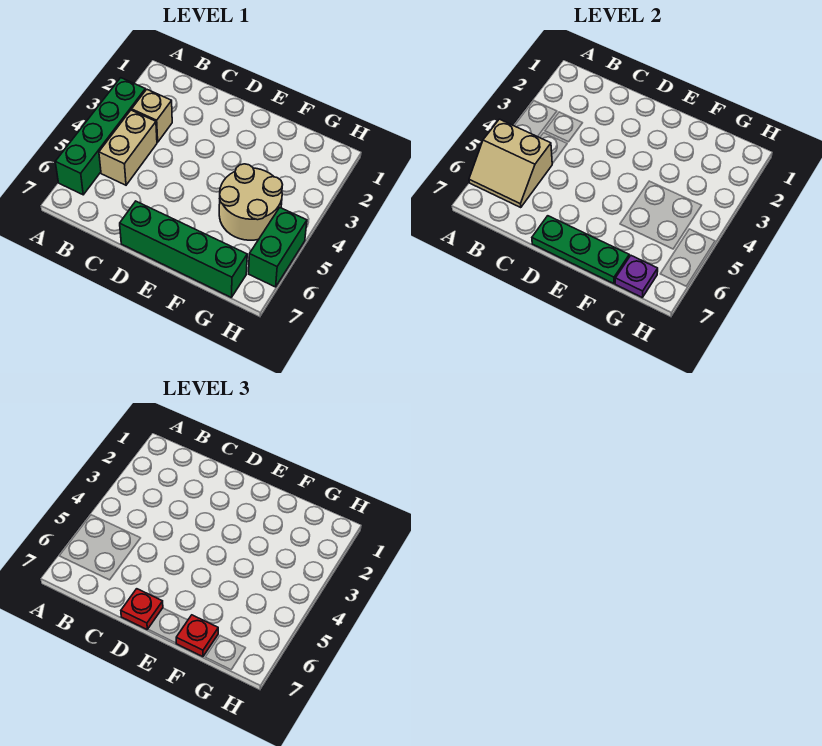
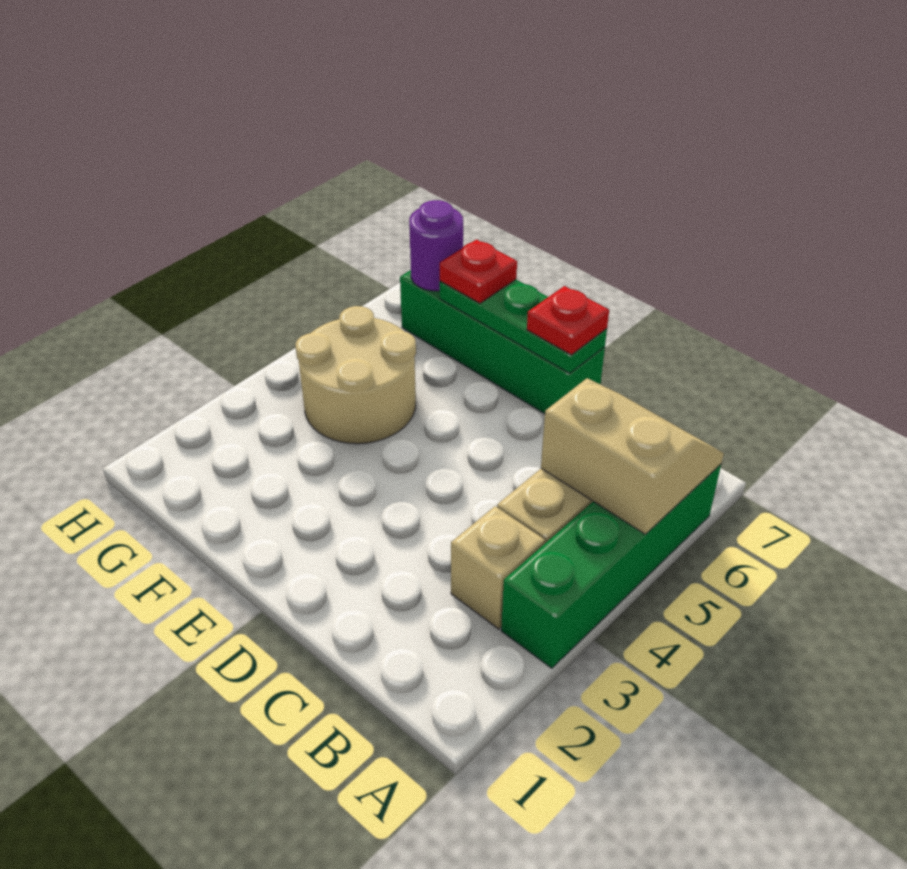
purple plate G7 level 2 -> purple round brick G7 level 2
green brick H5:H6 level 1 -> none

